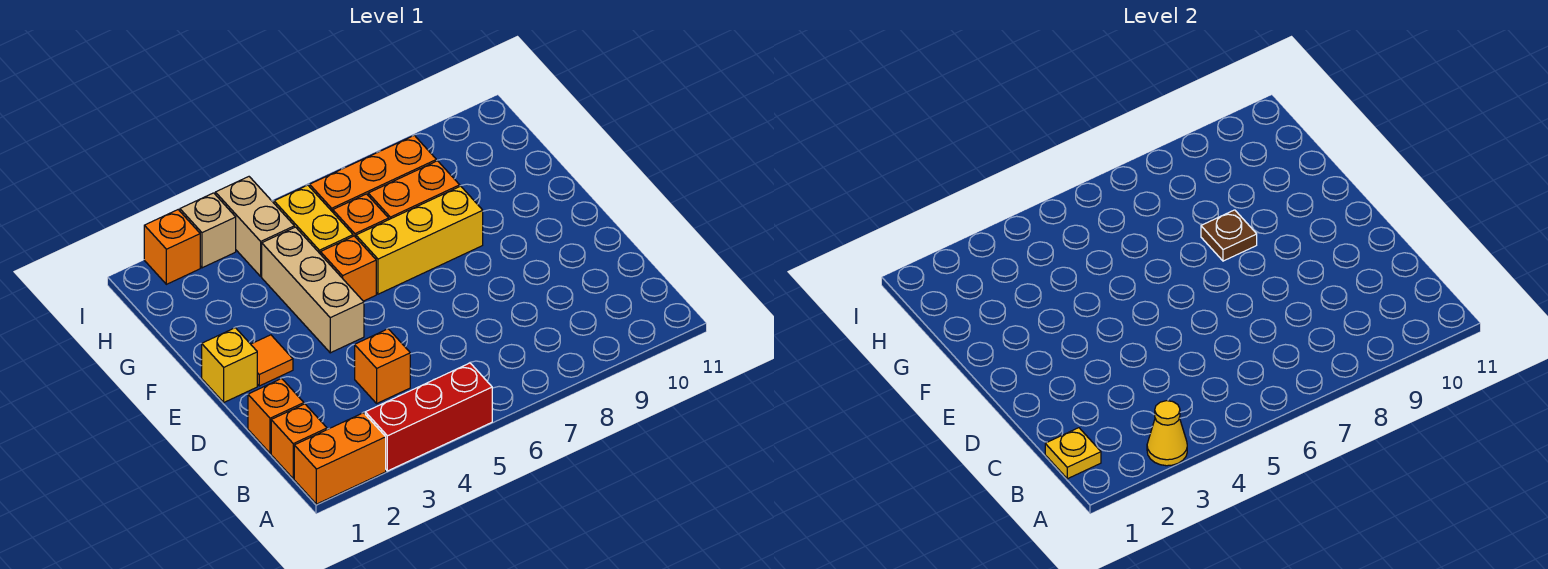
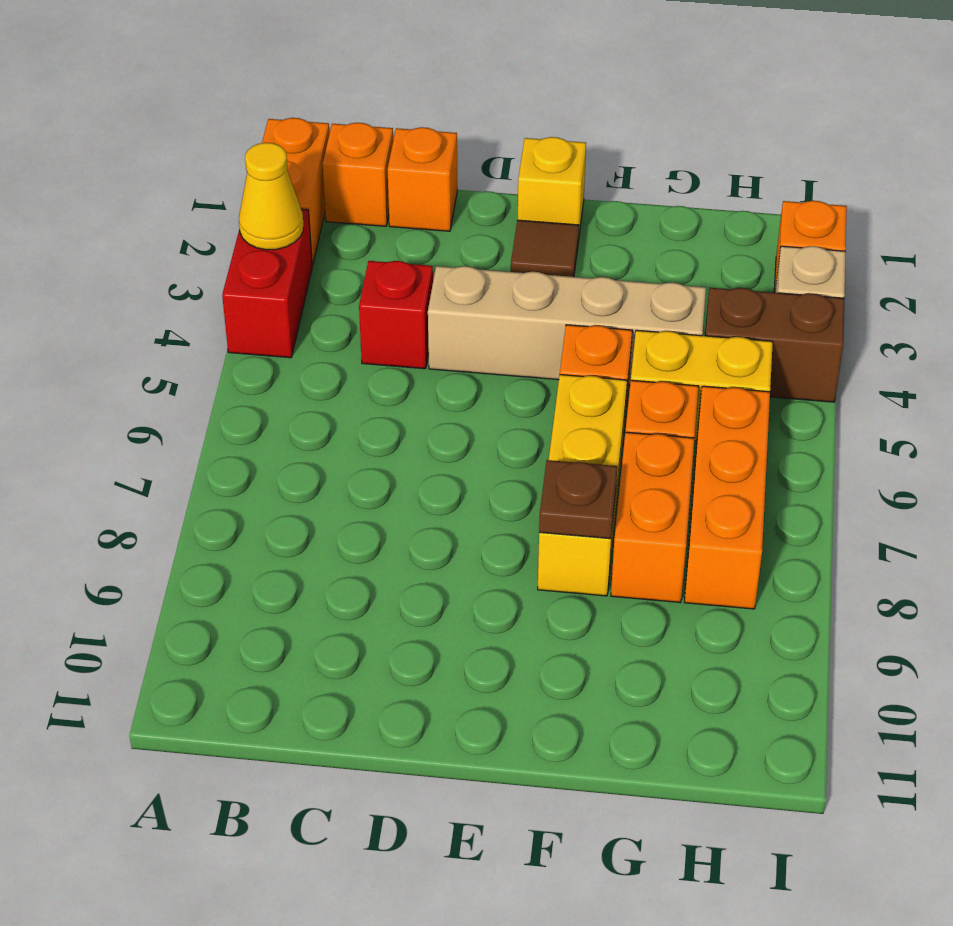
red brick A3:A5 level 1 -> red brick A3:A4 level 1
yellow plate B1 level 2 -> none
orange brick C4 level 1 -> red brick C4 level 1
orange tile E2 level 1 -> brown tile E2 level 1
tan brick E4:G4 level 1 -> tan brick D4:G4 level 1
tan brick H4:I4 level 1 -> brown brick H4:I4 level 1

